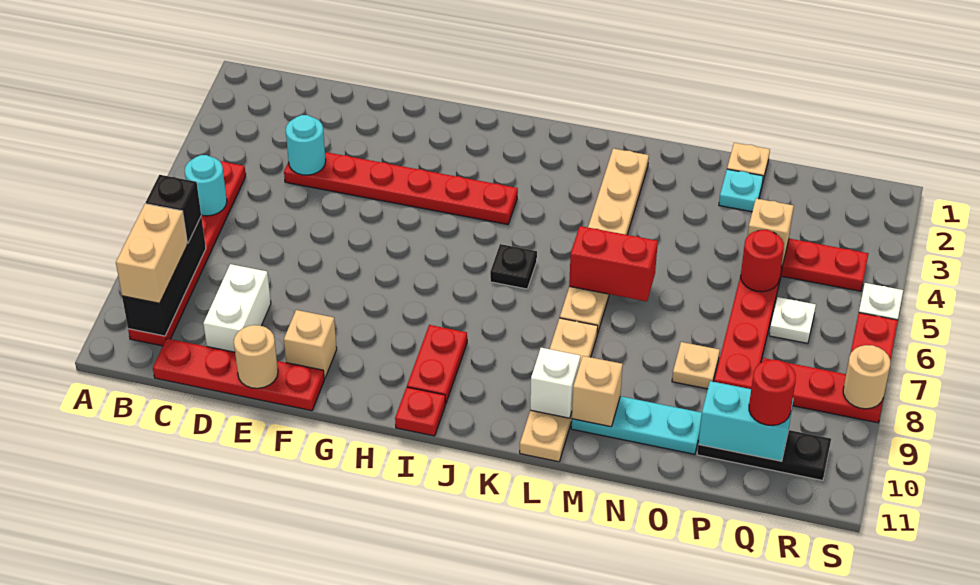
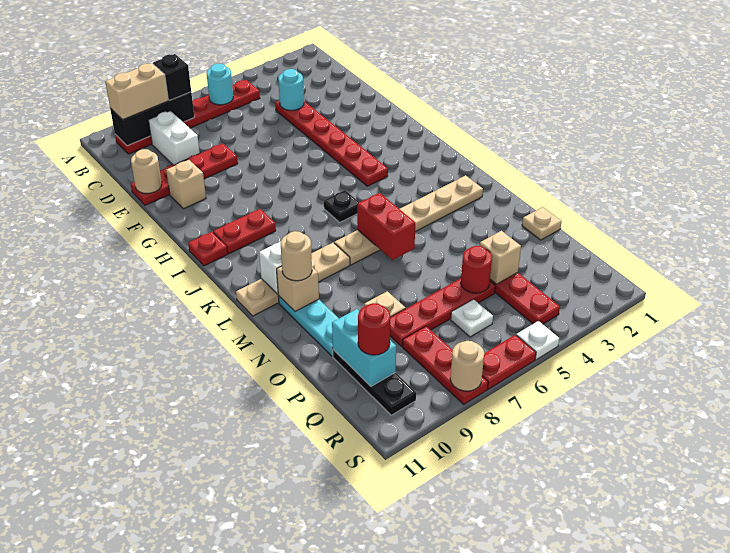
red plate C11:F11 level 1 -> red plate E8:E11 level 1
white brick D9:D10 level 1 -> white brick C9:D9 level 1
none -> tan round brick M10 level 3
cyan plate O2 level 1 -> none

